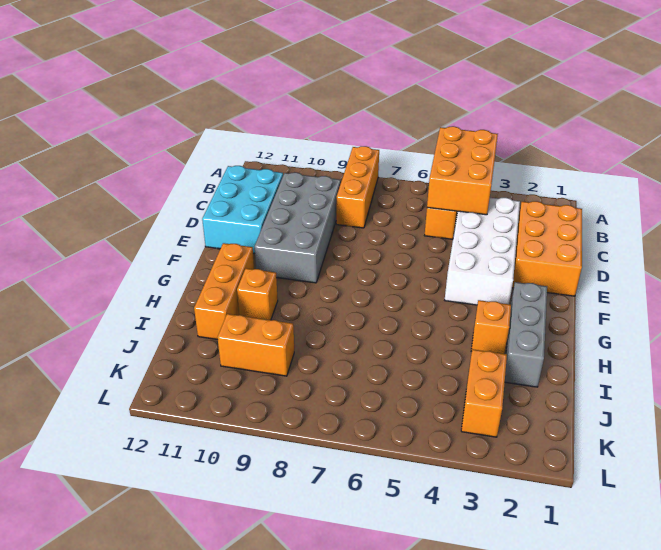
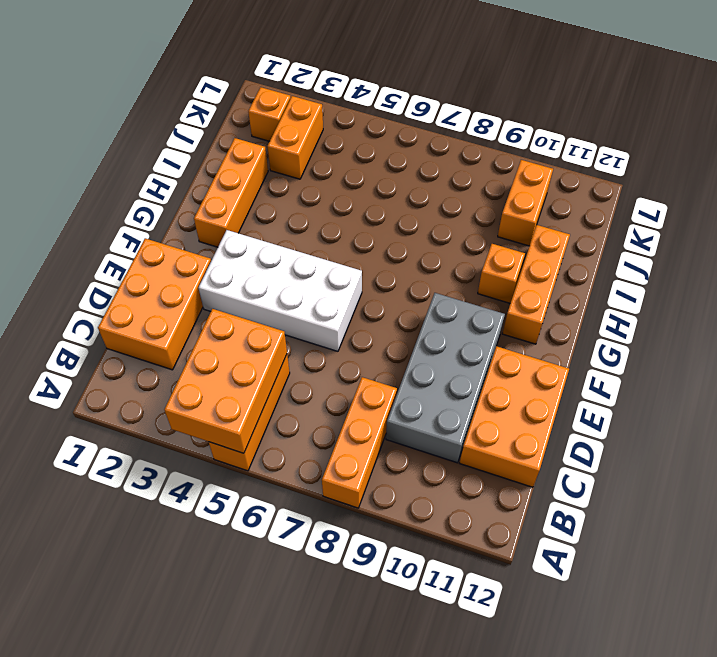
white brick C3:F4 level 1 -> white brick E3:F6 level 1
cyan brick C11:E12 level 1 -> orange brick C11:E12 level 1
grey brick G2:I2 level 1 -> orange brick G2:I2 level 1
orange brick H3 level 1 -> orange brick K2 level 1
orange brick J9:J10 level 1 -> orange brick J10:K10 level 1

